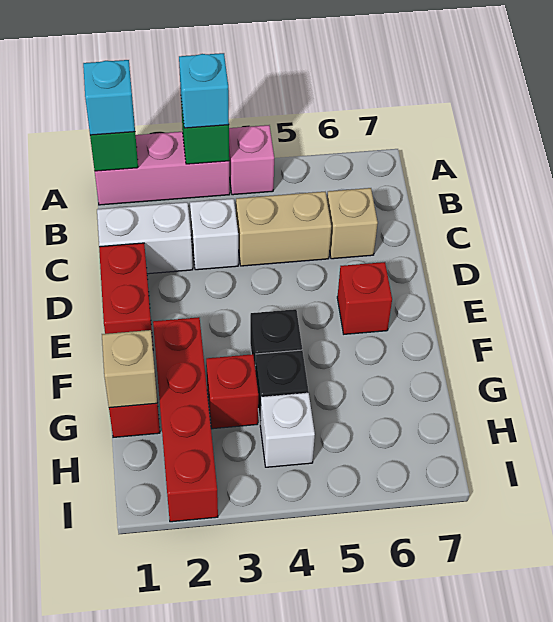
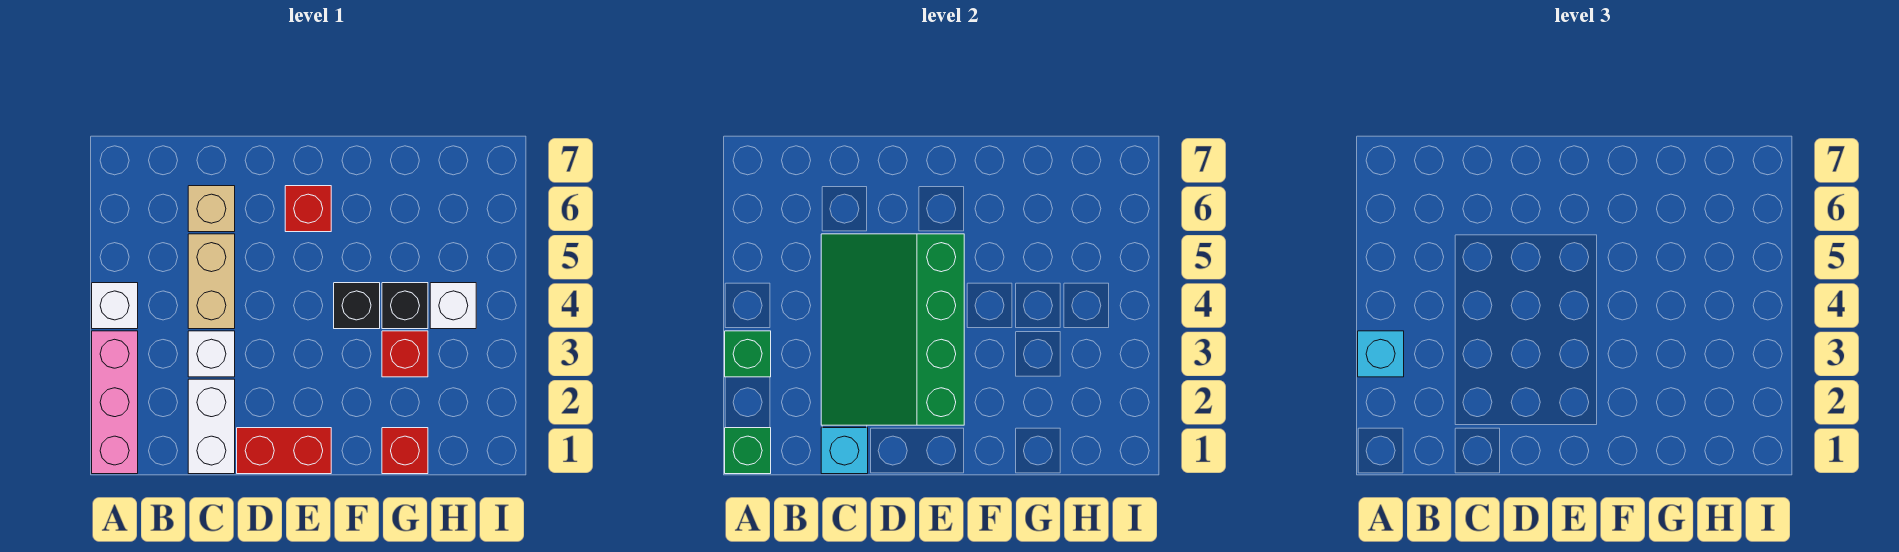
cyan brick A1 level 3 -> cyan brick C1 level 2
pink brick A4 level 1 -> white brick A4 level 1
none -> green slope C2:E5 level 2 top E
red brick F2:I2 level 1 -> none
tan brick G1 level 2 -> none

